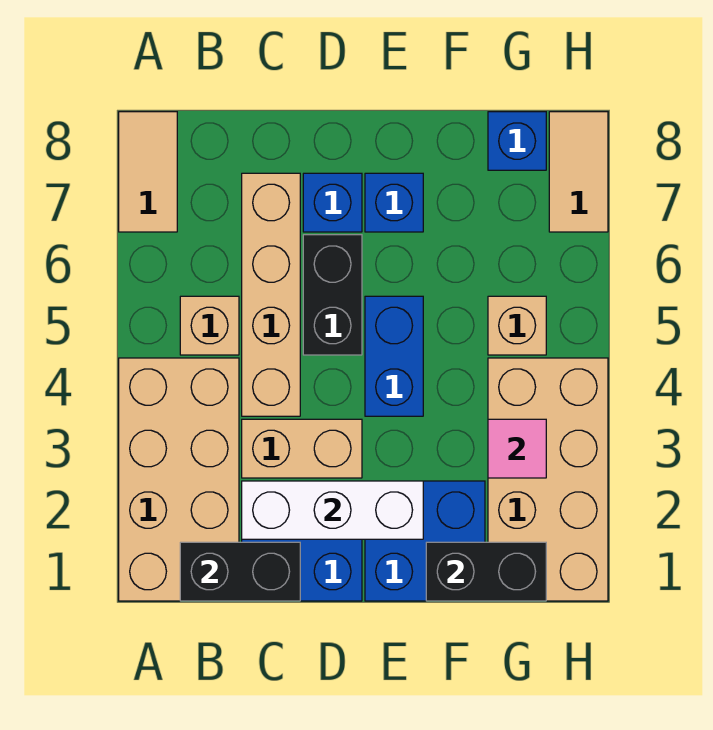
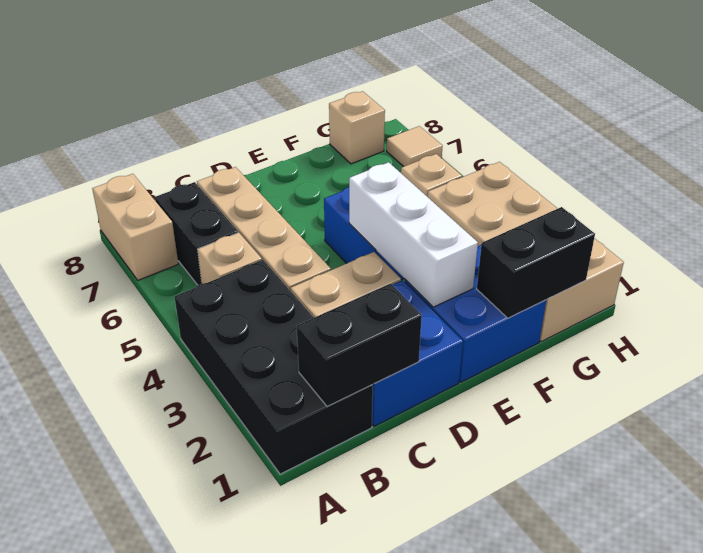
tan brick A1:B4 level 1 -> black brick A1:B4 level 1
tan tile A7:A8 level 1 -> tan brick A7:A8 level 1
white brick C2:E2 level 2 -> white brick E2:E4 level 2
black brick D5:D6 level 1 -> black brick B6:B7 level 1
blue brick D7 level 1 -> none
blue brick E7 level 1 -> none
pink tile G3 level 2 -> none
blue brick G8 level 1 -> tan brick G8 level 1
tan tile H7:H8 level 1 -> tan tile H7 level 1

